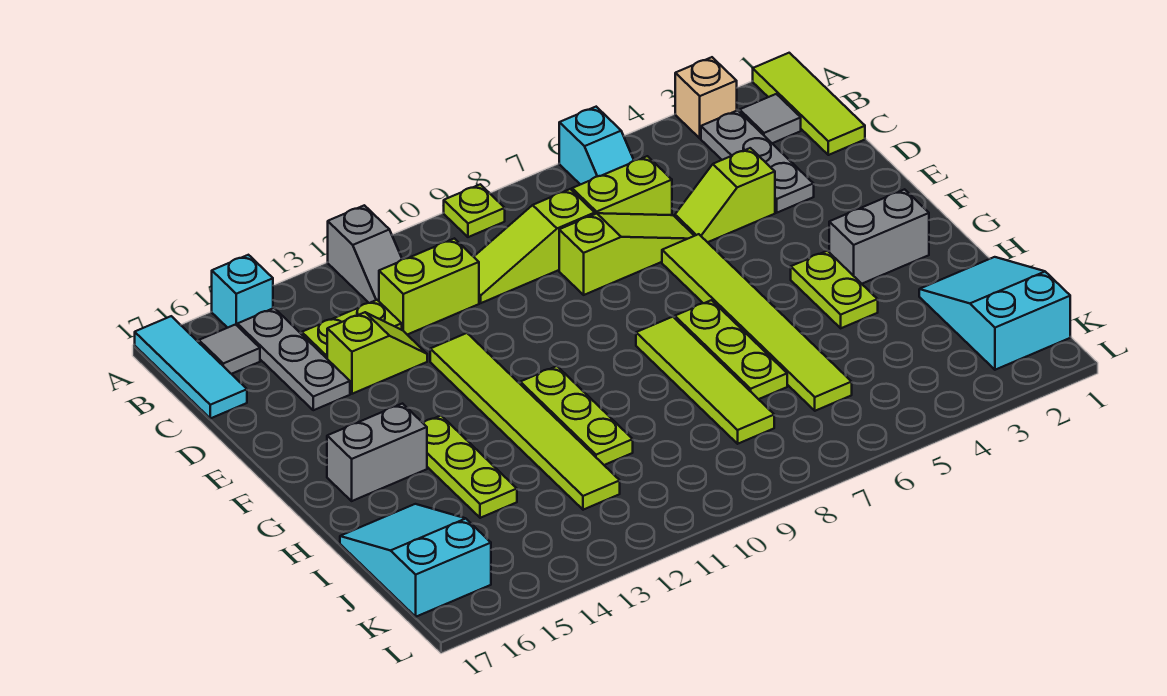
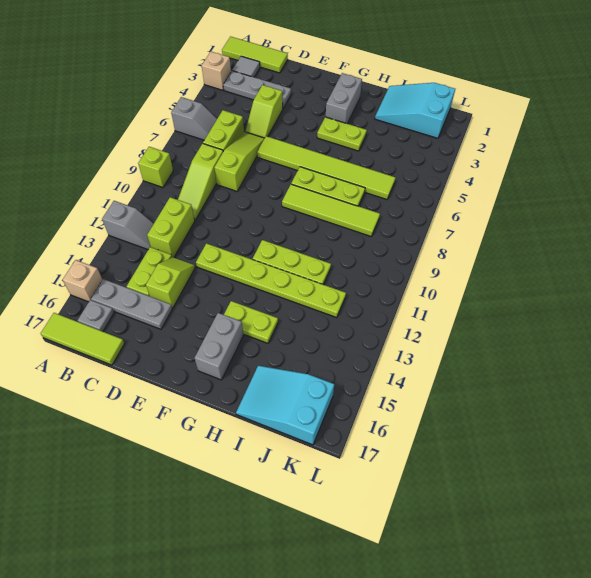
cyan slope A6:B6 level 1 top A -> grey slope A6:B6 level 1 top A
lime plate A9 level 1 -> lime brick A9 level 1
cyan brick A15 level 1 -> tan brick A15 level 1
cyan tile A17:C17 level 1 -> lime tile A17:C17 level 1
grey tile B16 level 1 -> grey plate B16 level 1
lime tile E12:J12 level 1 -> lime plate E12:J12 level 1
lime plate G14:I14 level 1 -> lime plate G14:H14 level 1

